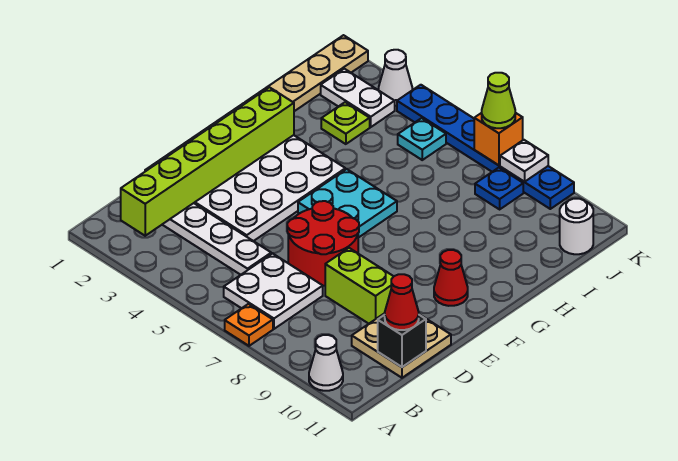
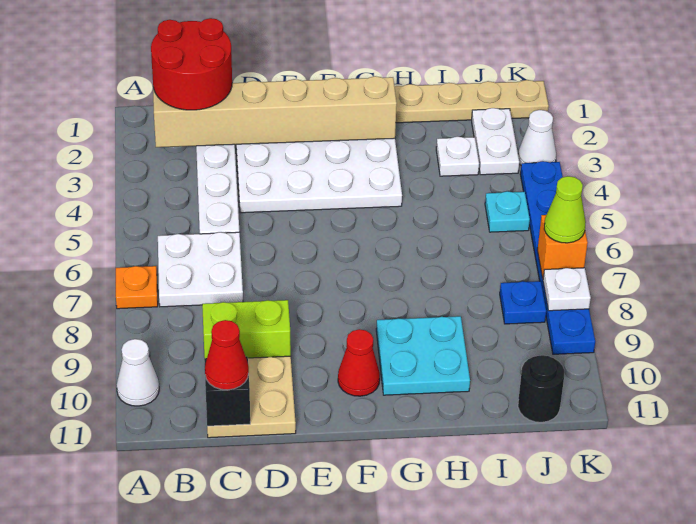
lime brick B2:G2 level 2 -> tan brick B2:G2 level 2
red round brick D6:E7 level 1 -> red round brick B1:C2 level 3
lime brick D8:D9 level 1 -> lime brick C9:D9 level 1
cyan plate F5:G6 level 1 -> cyan plate G9:H10 level 1
lime plate I3 level 1 -> white plate I3 level 1
white round brick J11 level 1 -> black round brick J11 level 1

